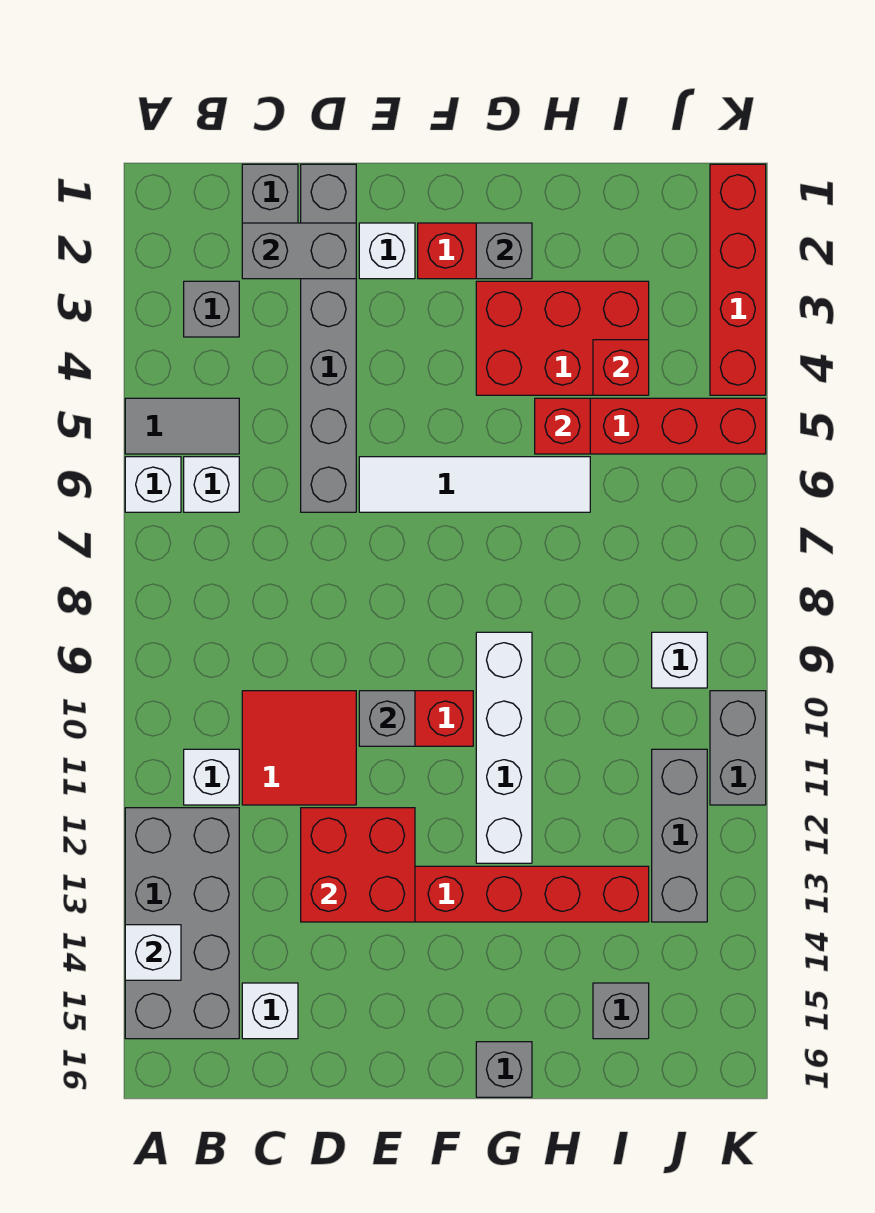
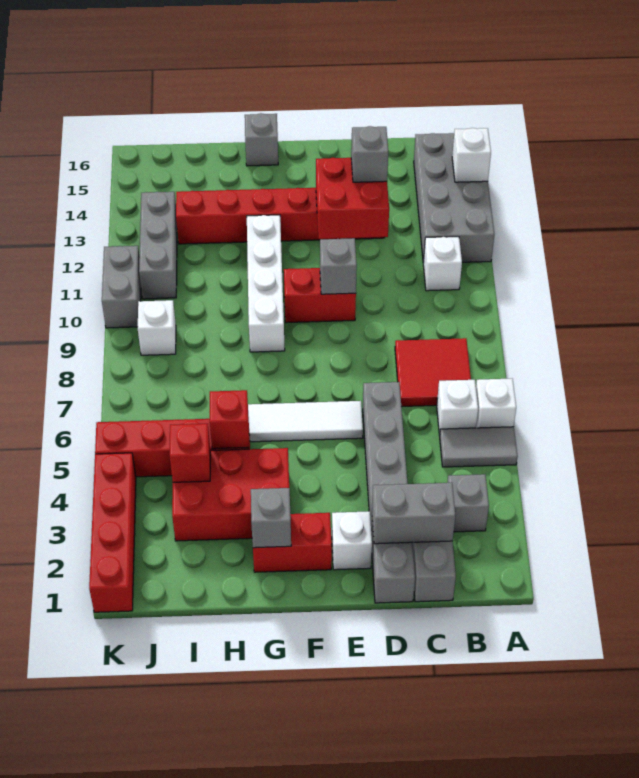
red tile C10:D11 level 1 -> red tile B7:C8 level 1
white brick C15 level 1 -> none
grey brick I15 level 1 -> grey brick D13 level 3

